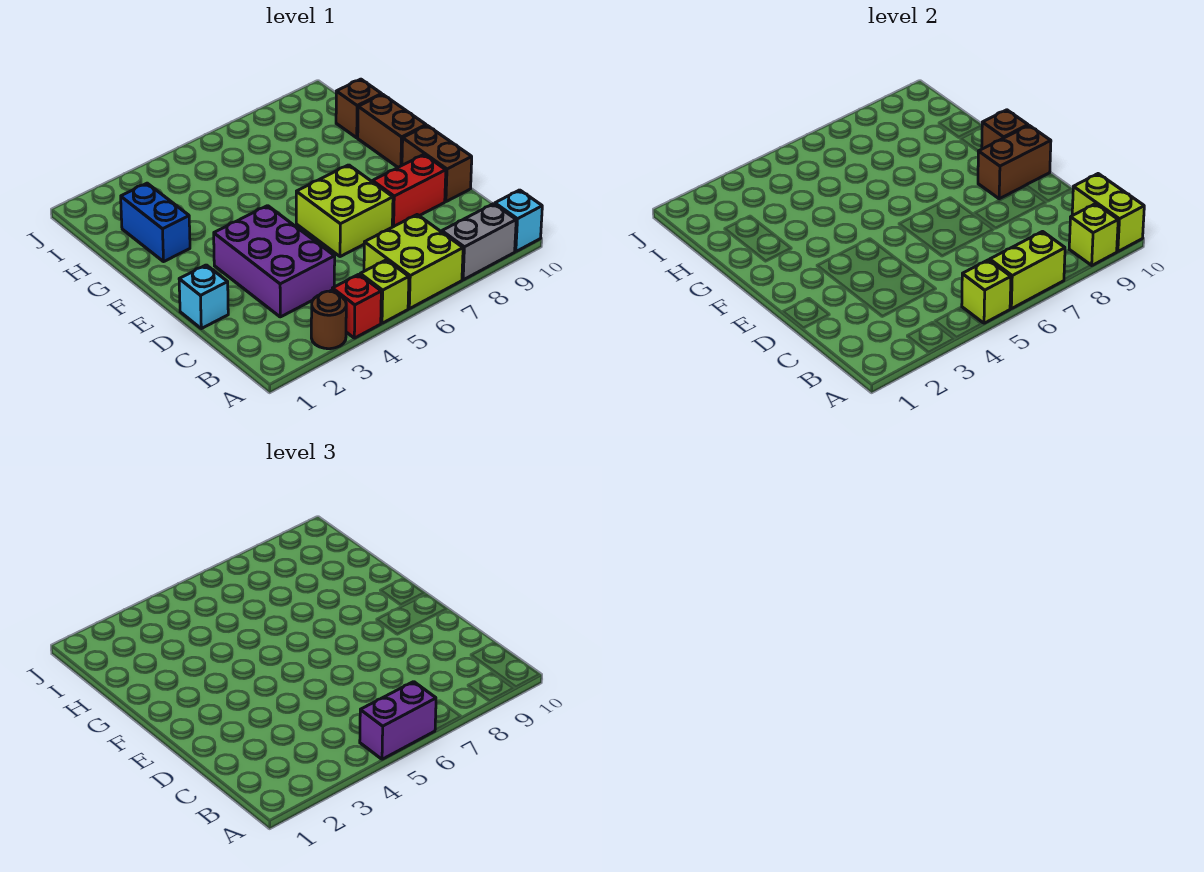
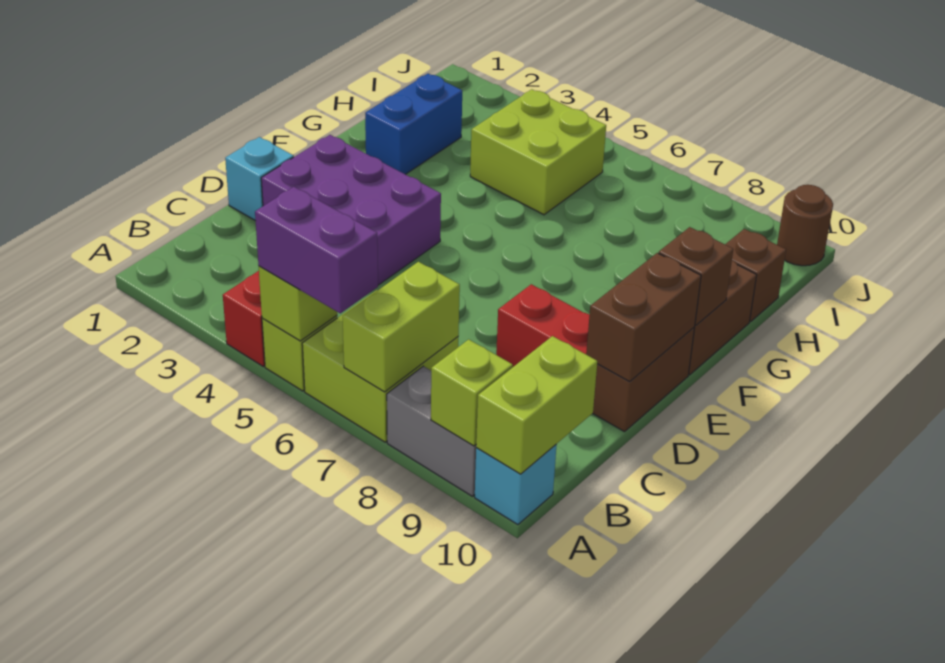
brown round brick A3 level 1 -> brown round brick J10 level 1
lime brick A6:A7 level 2 -> lime brick A7:B7 level 2
purple brick C3:E4 level 1 -> purple brick D2:E4 level 1
lime brick D6:E7 level 1 -> lime brick H4:I5 level 1
brown brick E9:E10 level 2 -> brown brick D10:E10 level 2

